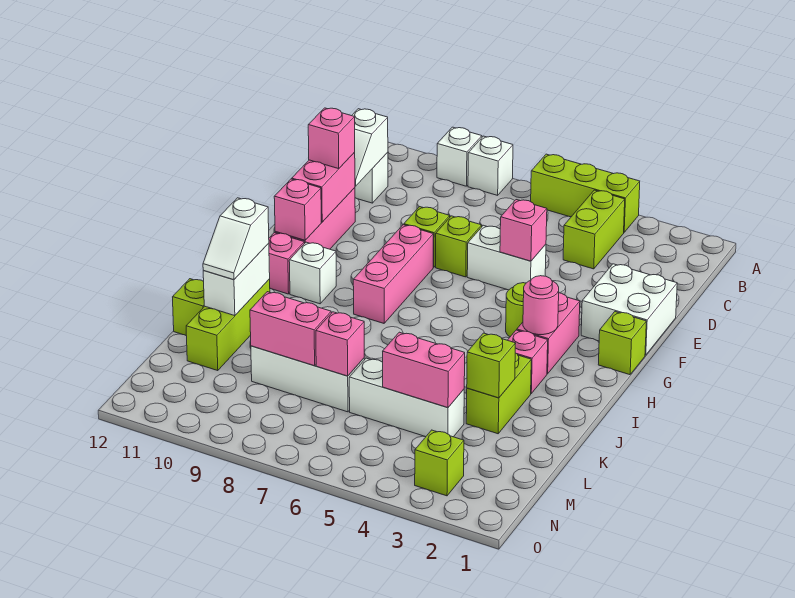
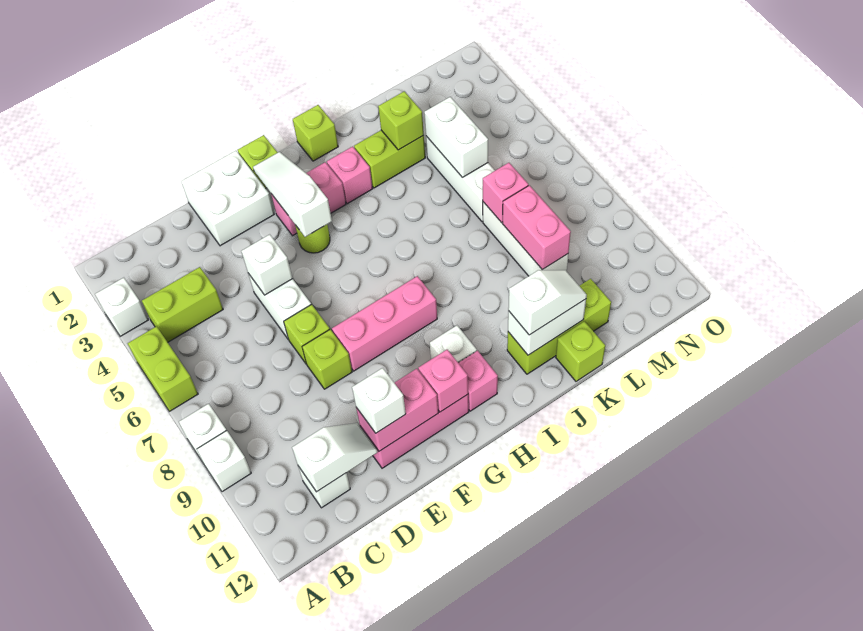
none -> white brick A3 level 1
lime brick A4:A6 level 1 -> lime brick A5:A6 level 1
pink brick E5 level 2 -> white brick E5 level 2
pink brick E11 level 3 -> white brick E11 level 3
none -> white slope G2:G4 level 2 top 4
pink round brick H3 level 2 -> none
pink brick L4:L5 level 2 -> white brick L4:L5 level 2
lime brick N3 level 1 -> lime brick I1 level 1

